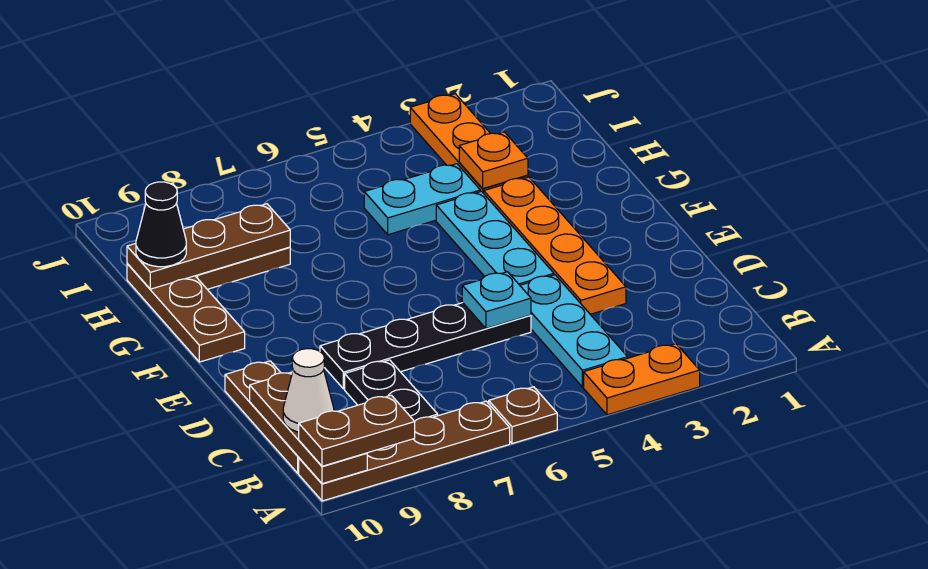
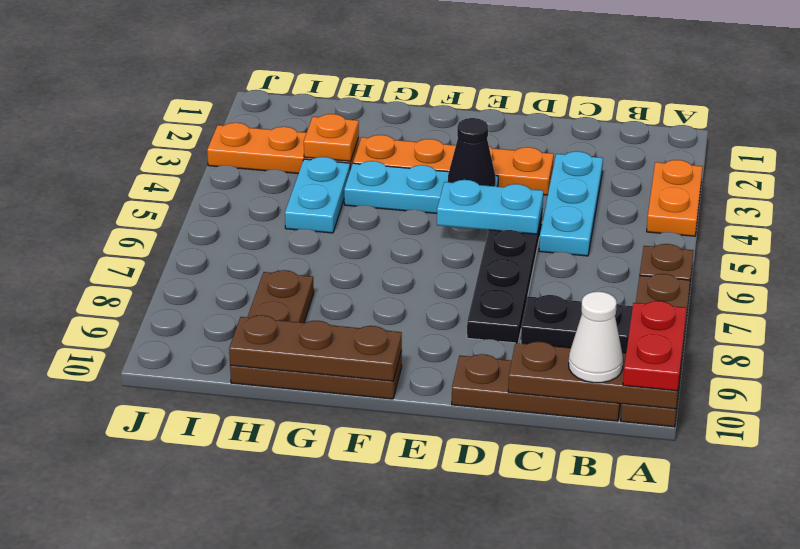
brown plate A9:A10 level 3 -> red plate A9:A10 level 3
cyan plate B4:D4 level 1 -> cyan plate C3:C5 level 1
cyan plate D5 level 2 -> cyan plate D5:E5 level 2
brown plate H8:H10 level 2 -> brown plate F10:H10 level 2
black cone H10 level 3 -> black cone E4 level 2

